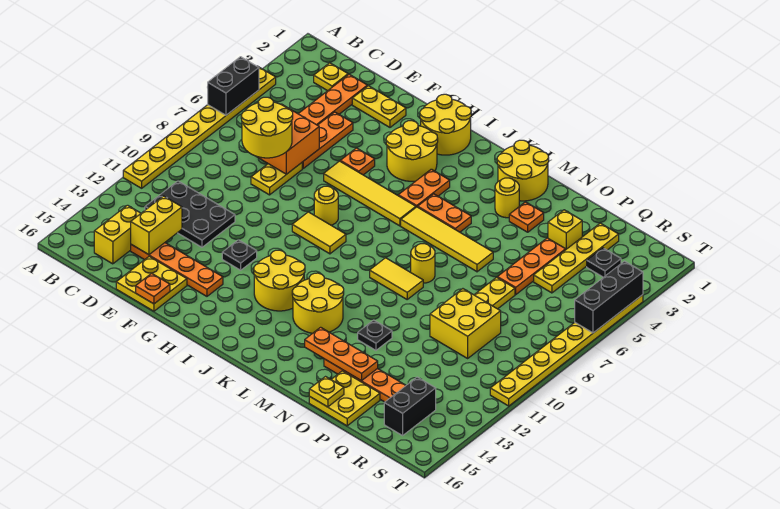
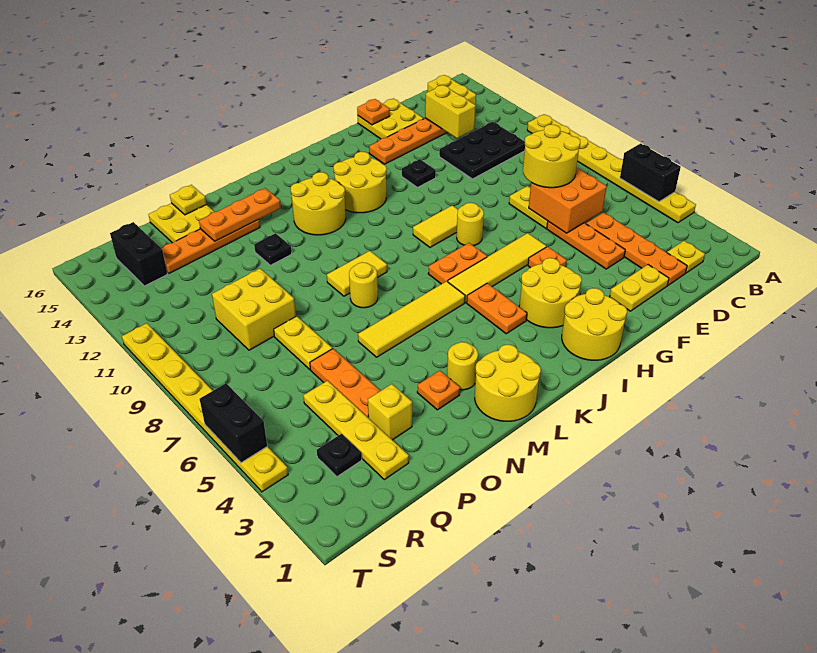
orange plate K5:L5 level 1 -> orange plate I7:J7 level 1
black brick T4:T6 level 2 -> black brick T5:T6 level 2

